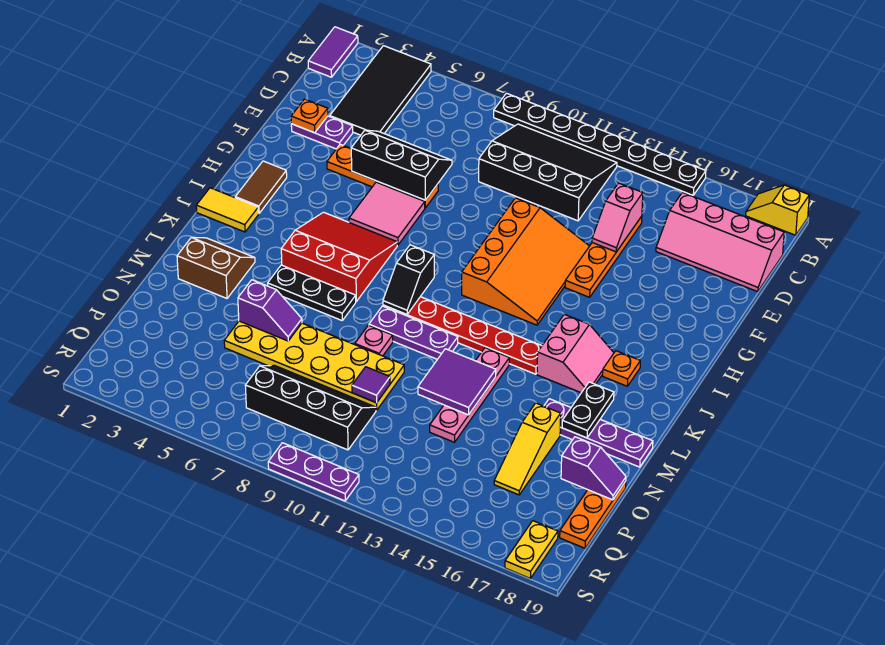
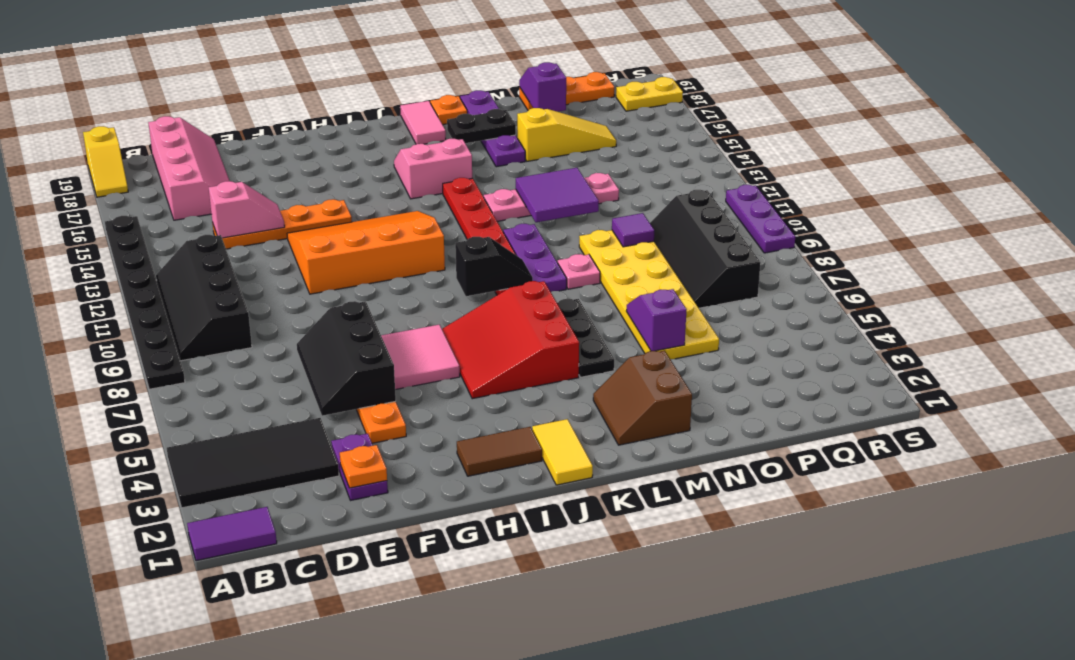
black slope B9:D12 level 1 top D -> black slope B9:C12 level 1 top C
orange plate J17 level 1 -> orange plate L19 level 1
none -> pink tile K18:K19 level 1

